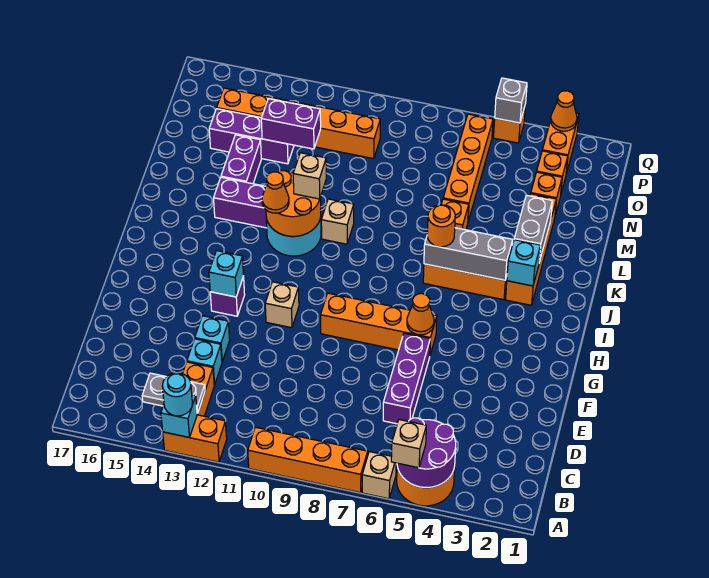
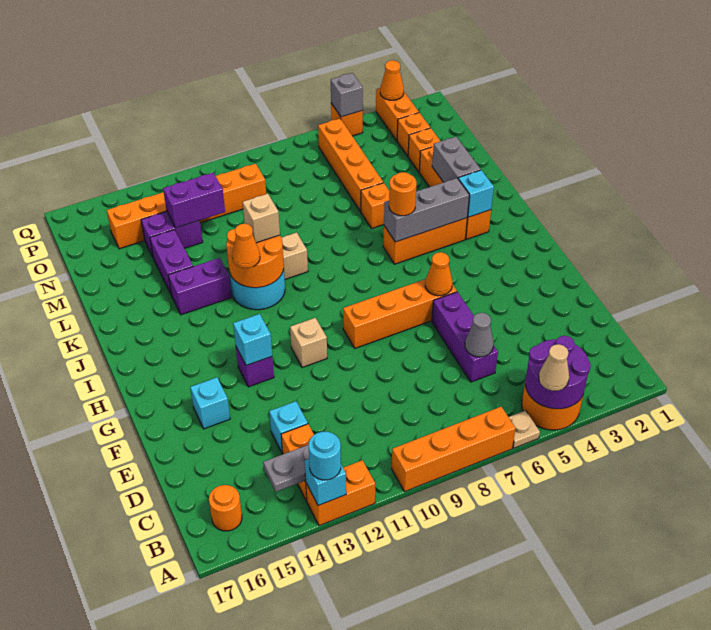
tan brick A5 level 3 -> tan cone A5 level 3
tan brick A6 level 1 -> tan plate A6 level 1
none -> orange round brick B16 level 1
none -> grey cone D6 level 2
cyan brick E13 level 1 -> cyan brick F15 level 1
purple brick N13:N15 level 1 -> purple brick N13:N14 level 1

